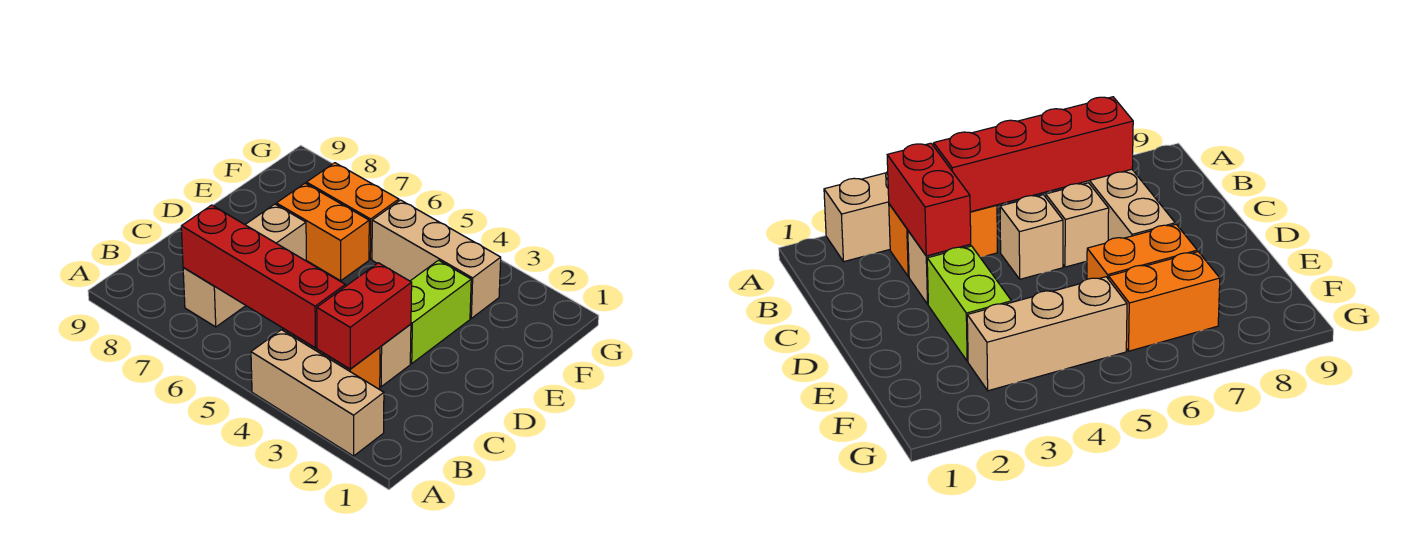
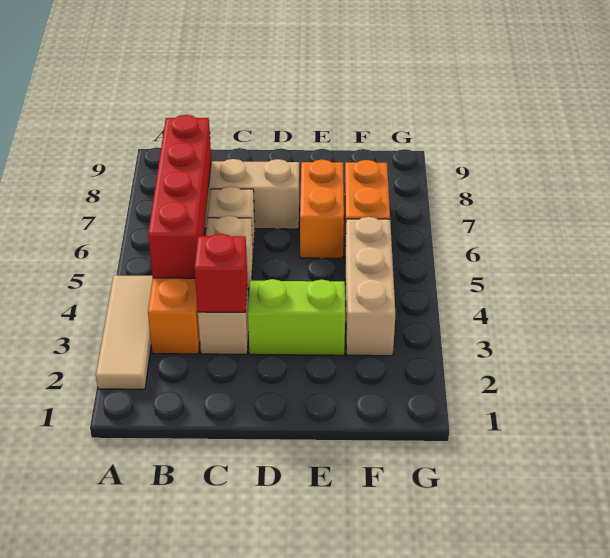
tan brick A2:A4 level 1 -> tan tile A2:A4 level 1
red brick B3:C3 level 2 -> red brick C3 level 2

